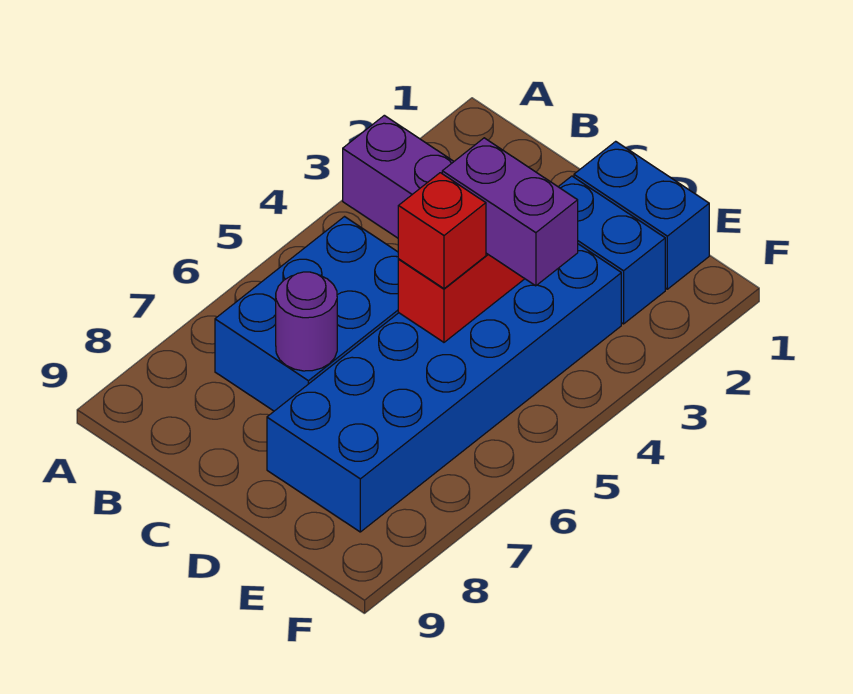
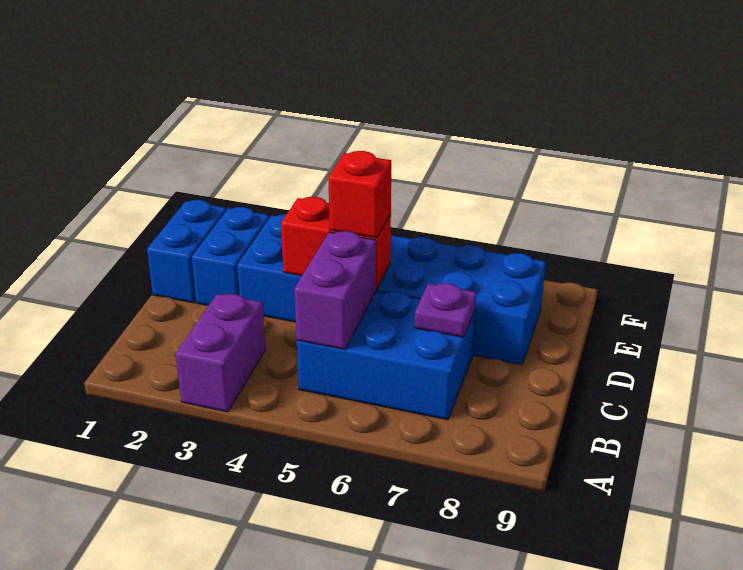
purple round brick C7 level 2 -> purple plate C7 level 2
purple brick D4:E4 level 3 -> purple brick B5:C5 level 2

